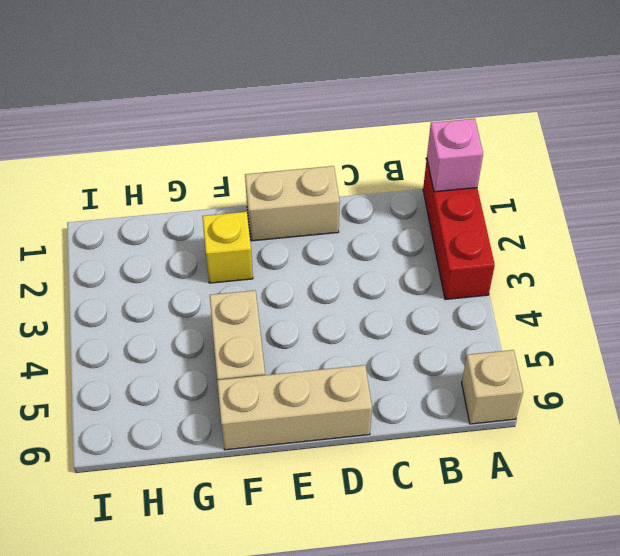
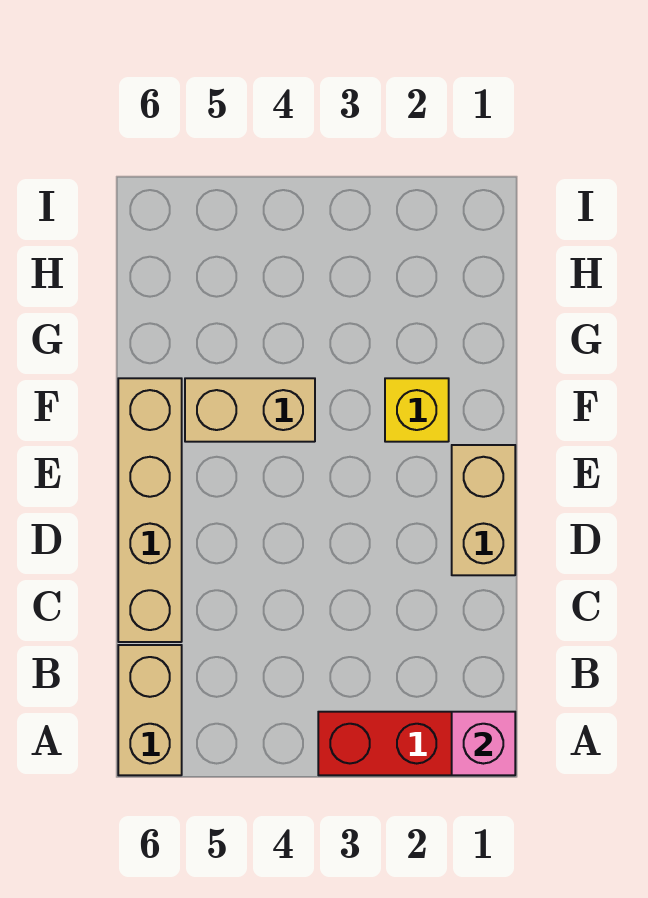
tan brick A6 level 1 -> tan brick A6:B6 level 1
tan brick D6:F6 level 1 -> tan brick C6:F6 level 1

